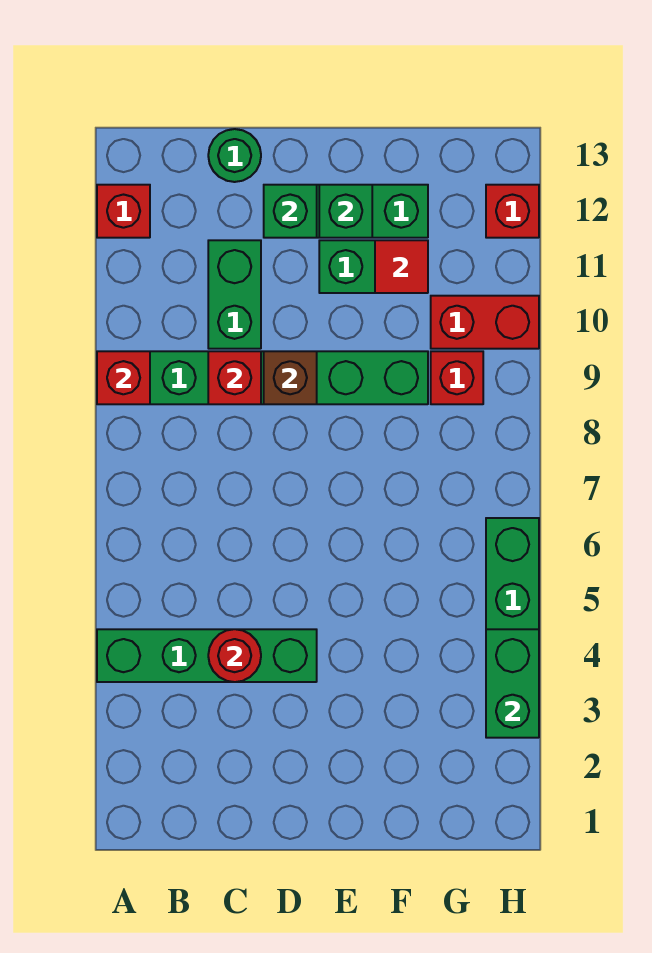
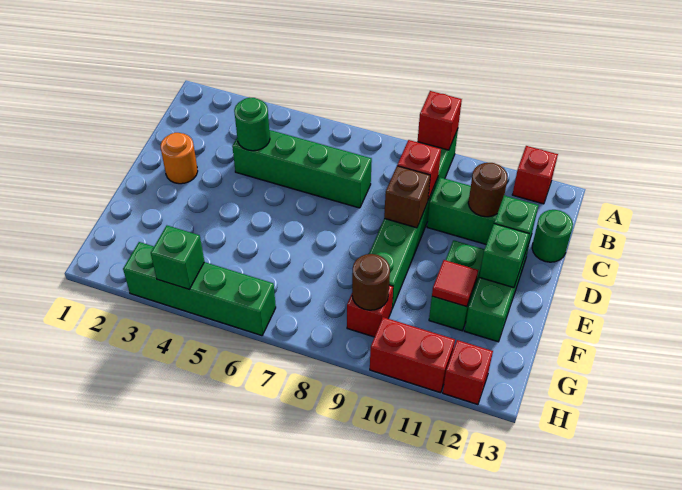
green brick A4:D4 level 1 -> green brick C4:C7 level 1
red round brick C4 level 2 -> green round brick C4 level 2
none -> brown round brick C11 level 2
none -> orange round brick D2 level 1
none -> brown round brick G9 level 2
red brick G10:H10 level 1 -> red brick H10:H11 level 1
green brick H3:H4 level 2 -> green brick H4 level 2

